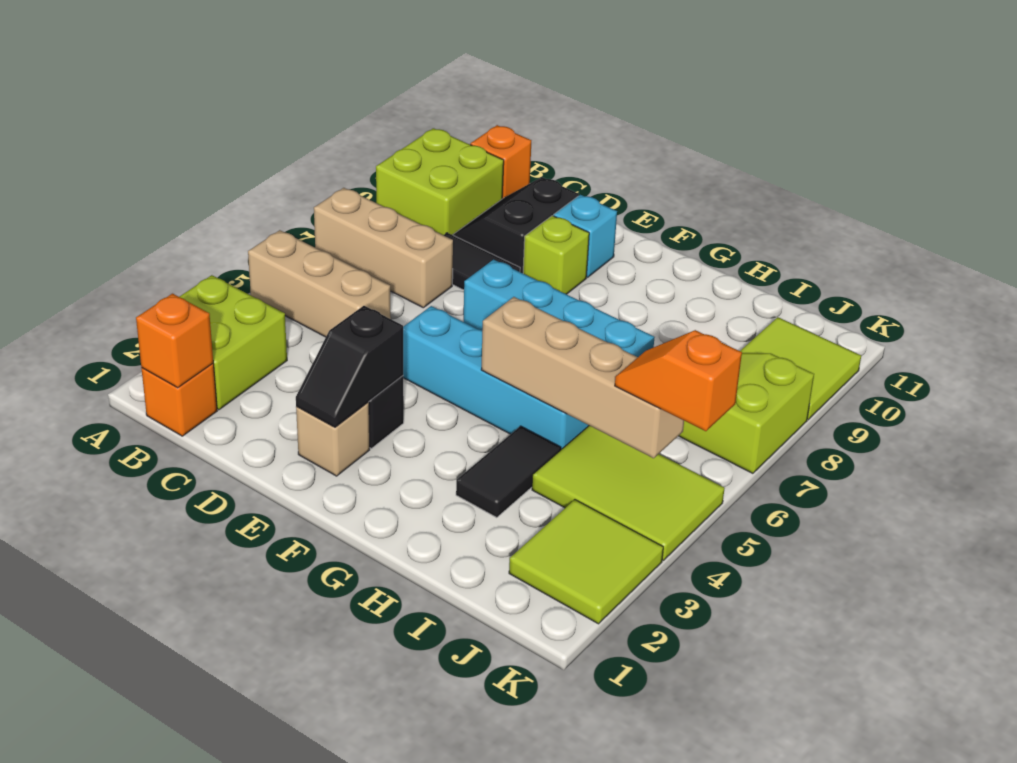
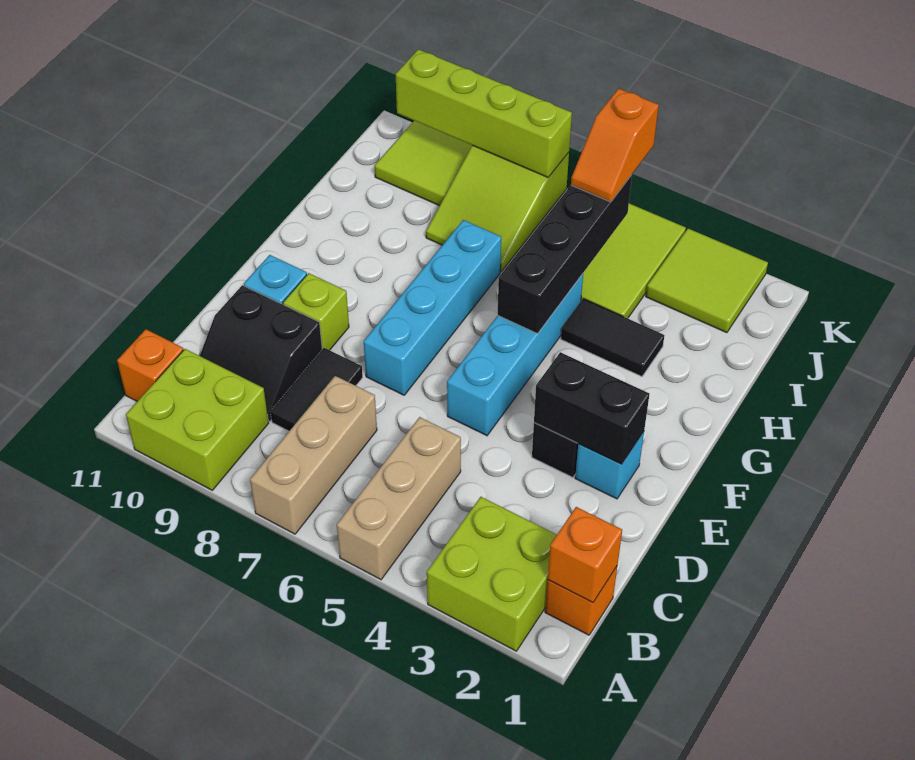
tan brick E2 level 1 -> cyan brick E2 level 1
black slope E2:E3 level 2 top 3 -> black brick E2:E3 level 2
tan brick G5:J5 level 2 -> black brick G5:J5 level 2
none -> lime brick K7:K10 level 2

